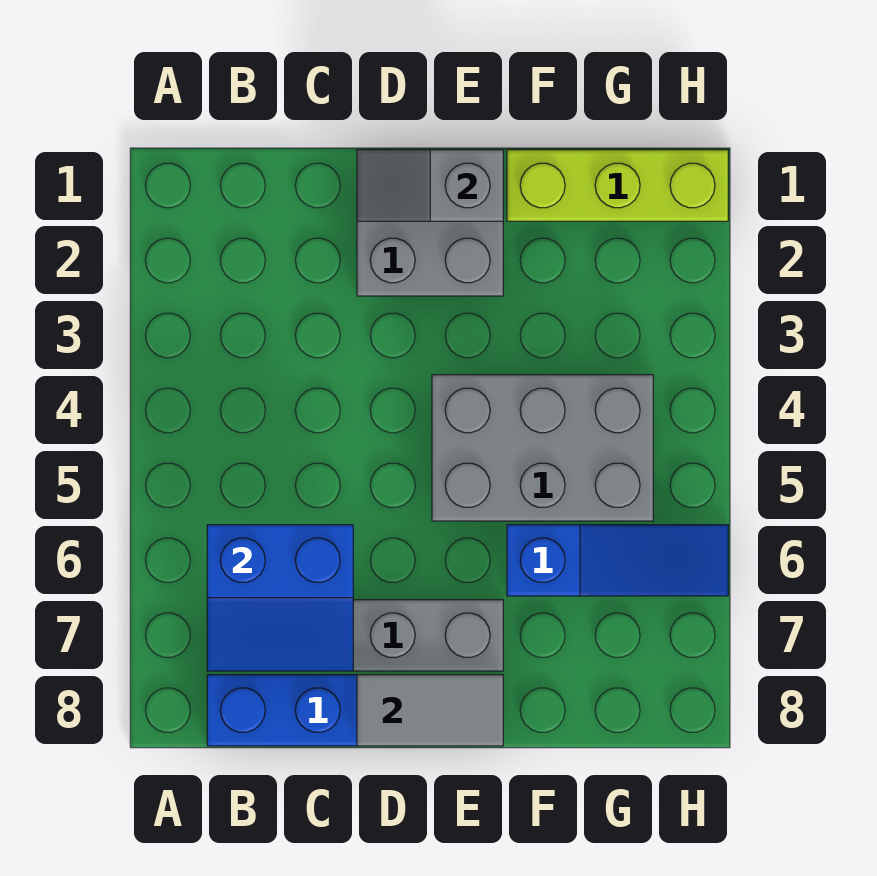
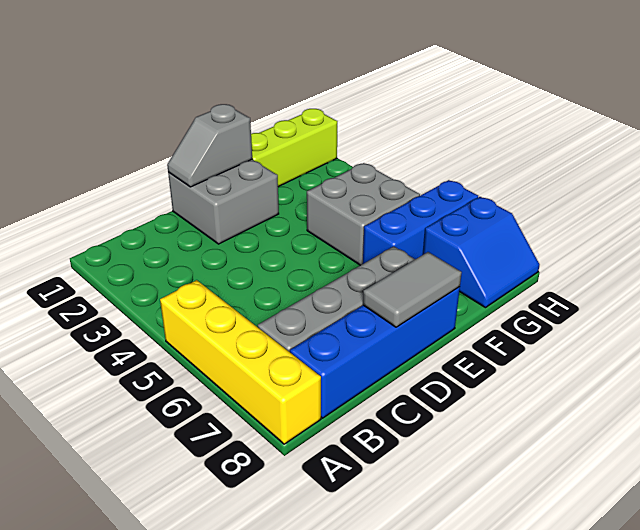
none -> yellow brick A5:A8 level 1
blue slope B6:C7 level 2 top 6 -> blue slope G7:H8 level 1 top 7
grey brick E4:G5 level 1 -> grey brick F4:G5 level 1
blue slope F6:H6 level 1 top F -> blue brick F6:H6 level 1

